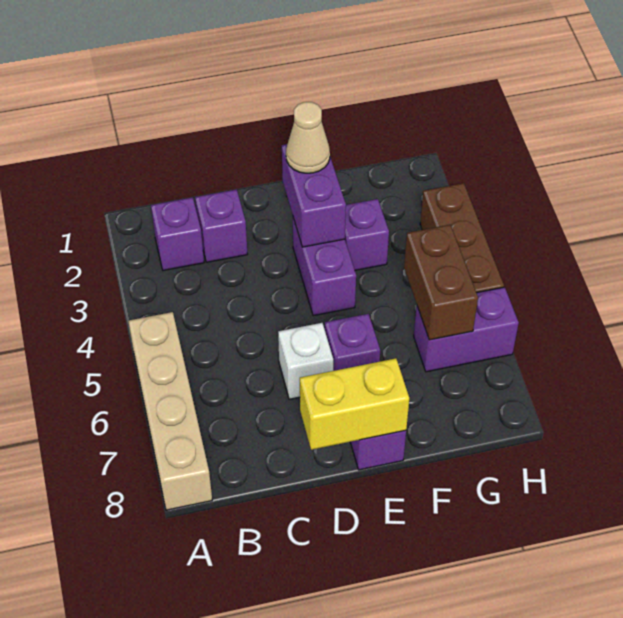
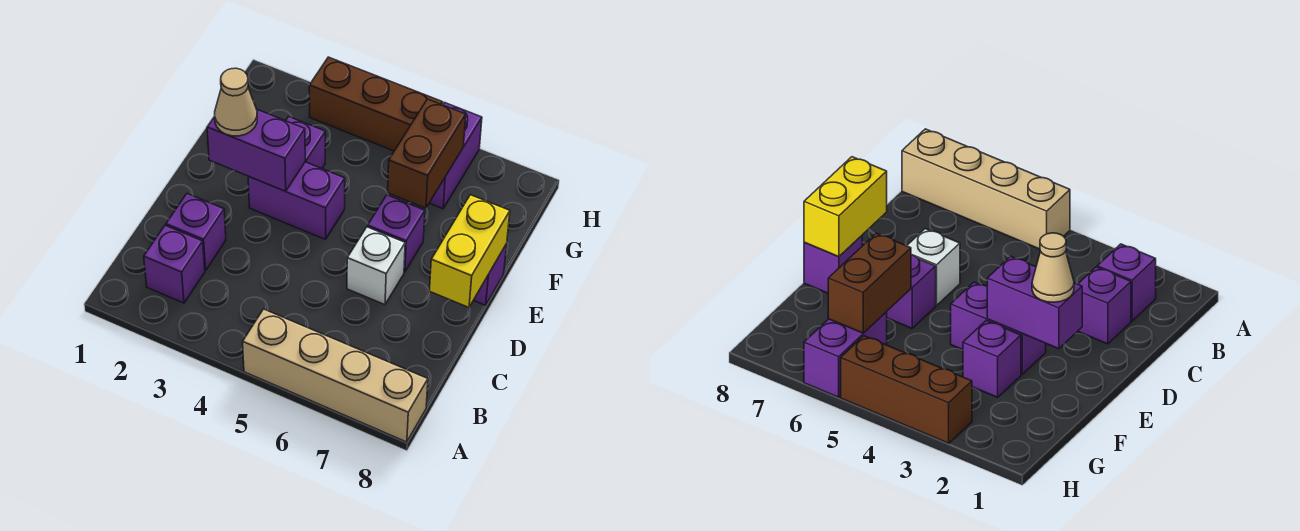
brown brick G5:G6 level 2 -> brown brick F6:G6 level 2

